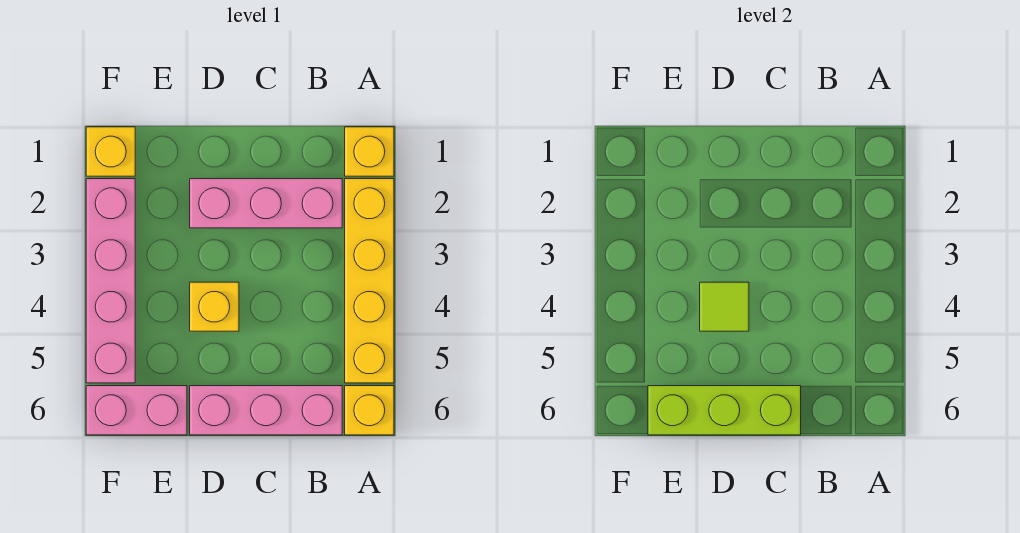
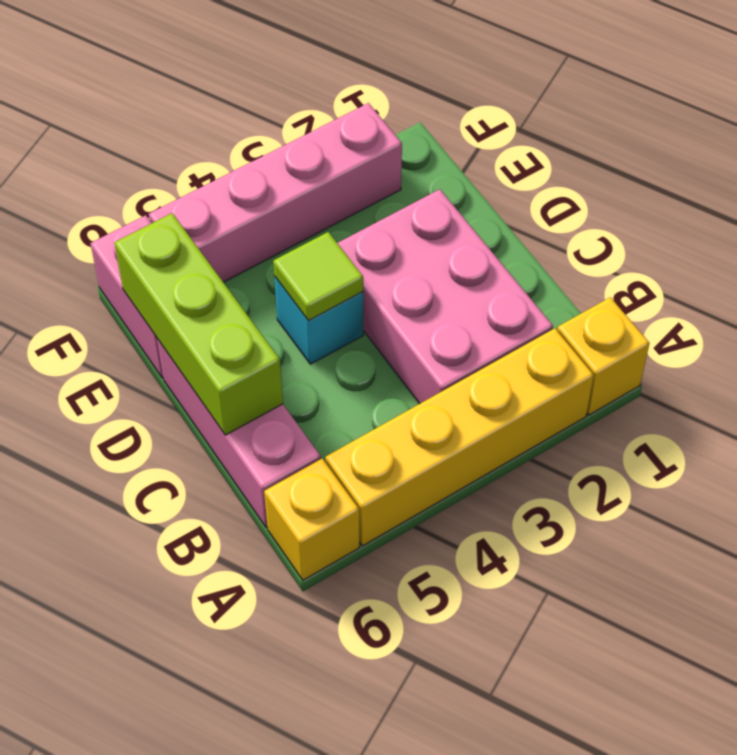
pink brick B2:D2 level 1 -> pink brick B2:D3 level 1
yellow brick D4 level 1 -> cyan brick D4 level 1
yellow brick F1 level 1 -> none

